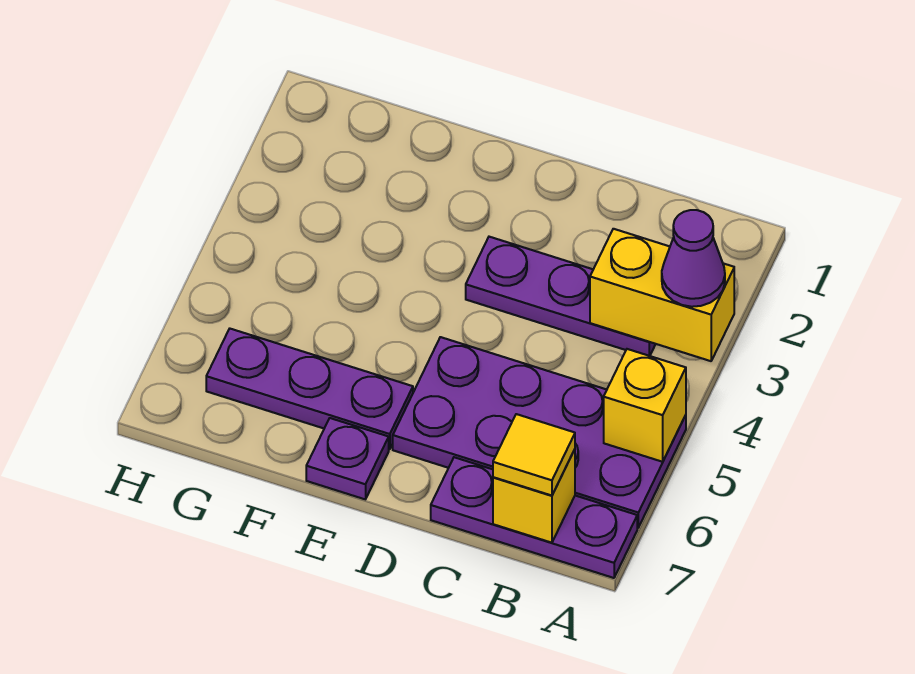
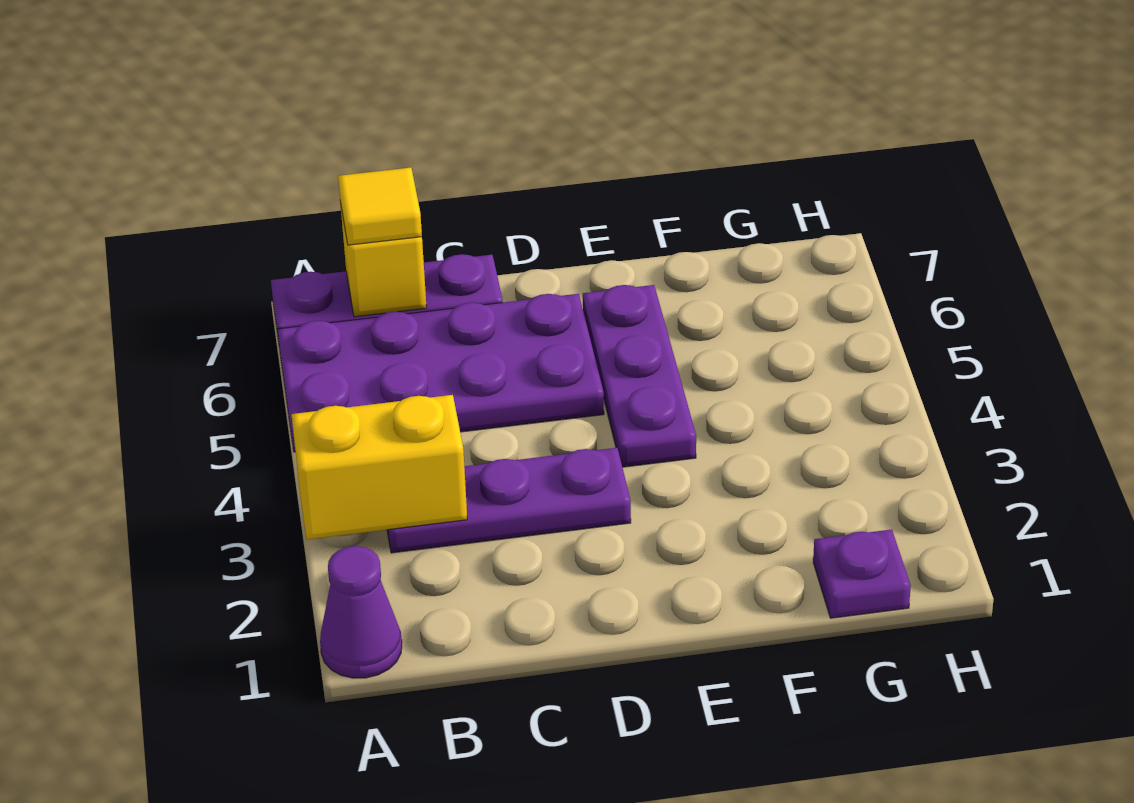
purple cone A3 level 3 -> purple cone A1 level 1
yellow brick A5 level 2 -> none
purple plate E6:G6 level 1 -> purple plate E4:E6 level 1
purple plate E7 level 1 -> purple plate G1 level 1

